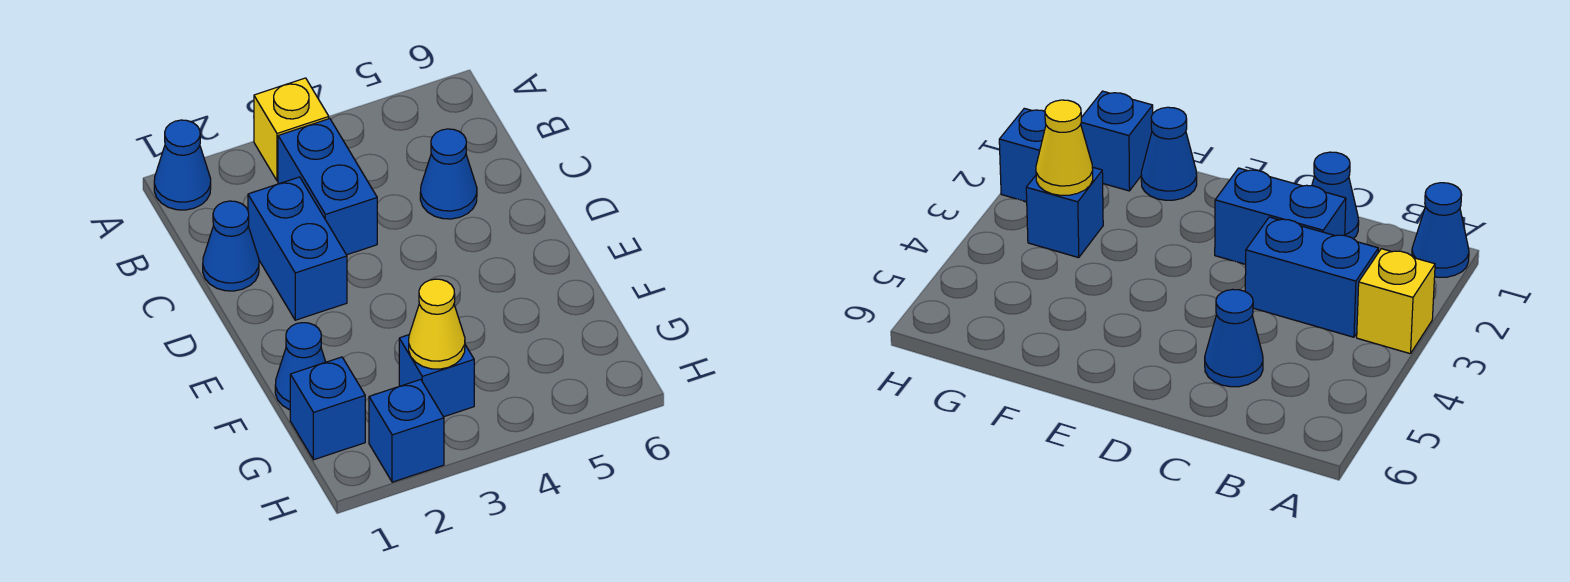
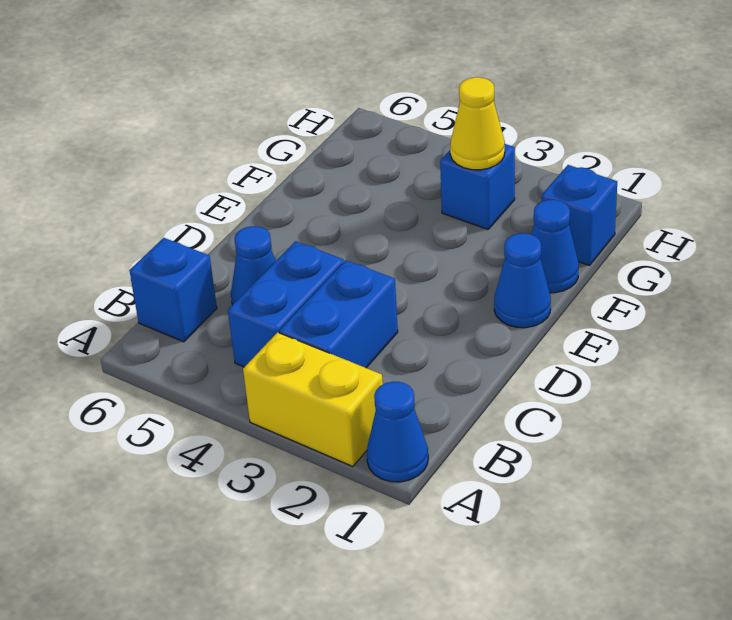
yellow brick A3 level 1 -> yellow brick A2:A3 level 1
blue cone C1 level 1 -> blue cone E1 level 1
blue brick C2:D2 level 1 -> blue brick B4:C4 level 1
blue brick H2 level 1 -> blue brick B6 level 1

